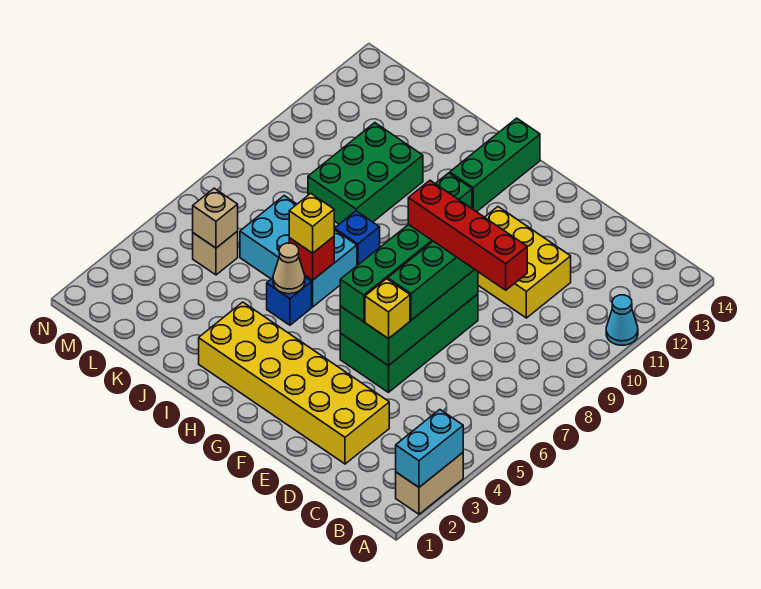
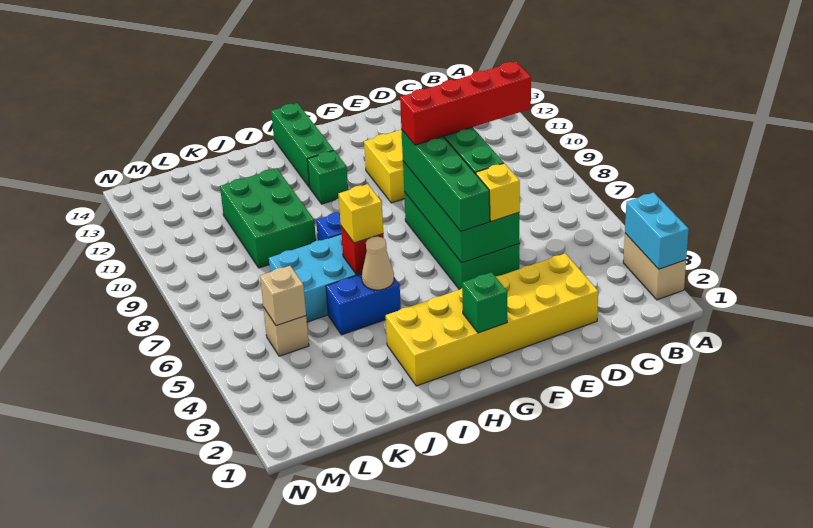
cyan cone A11 level 1 -> none
none -> green brick G2 level 2
blue brick I5 level 1 -> blue brick I5:J5 level 1

